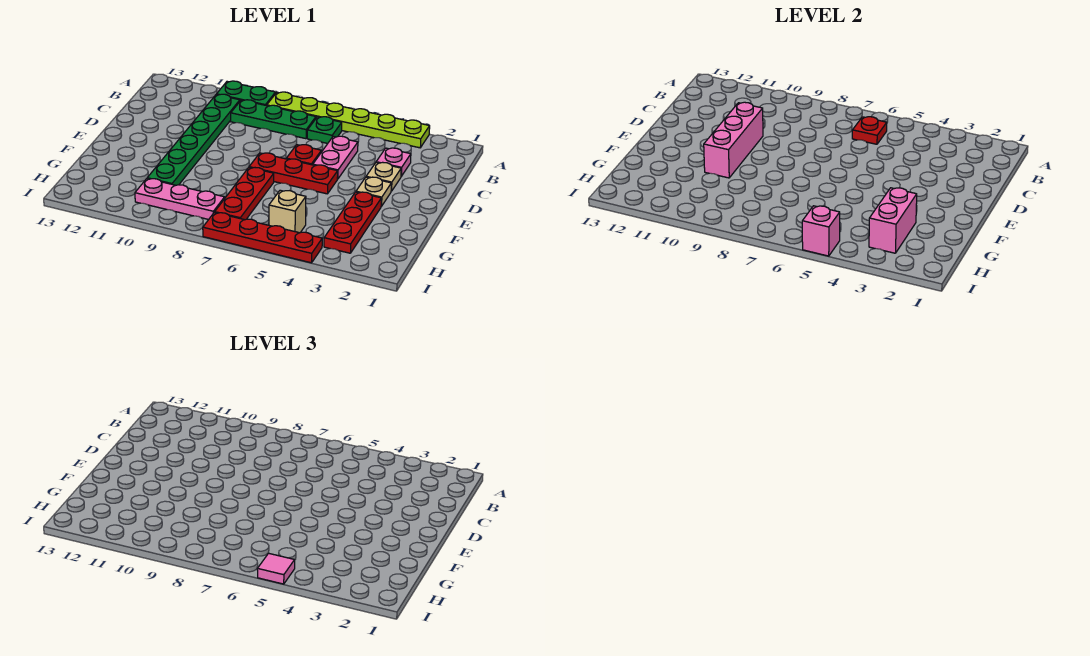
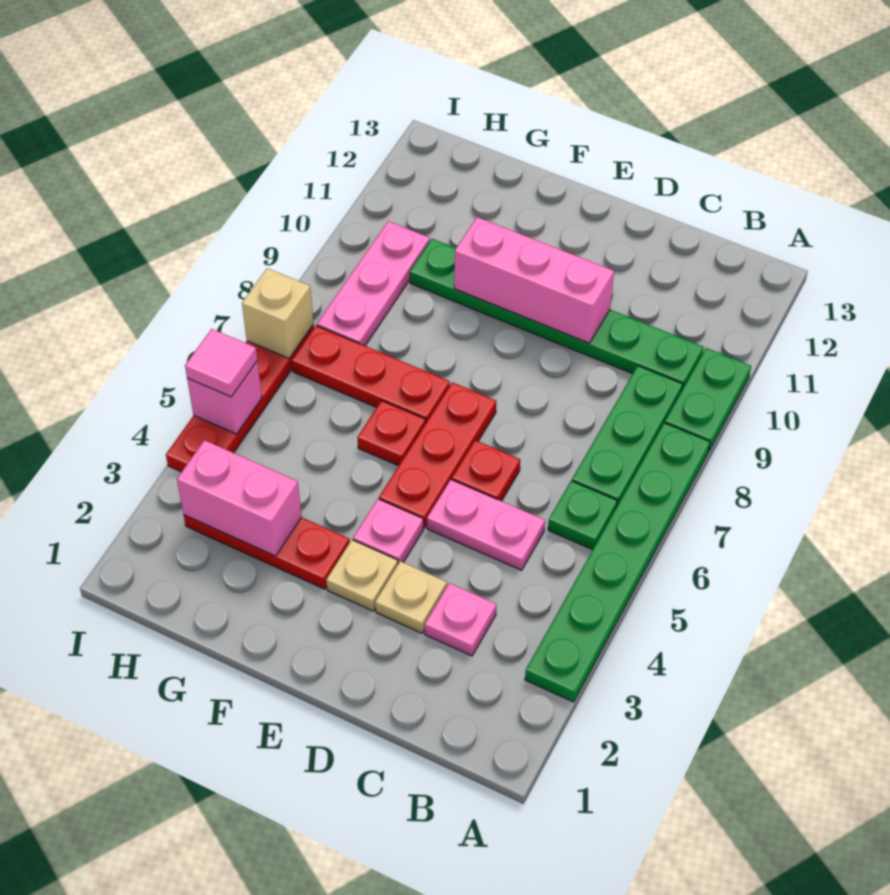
lime plate A3:A8 level 1 -> green plate A3:A8 level 1
red plate B6 level 2 -> red plate F6 level 1
none -> pink plate E4 level 1
tan brick H5 level 1 -> tan brick I7 level 2

